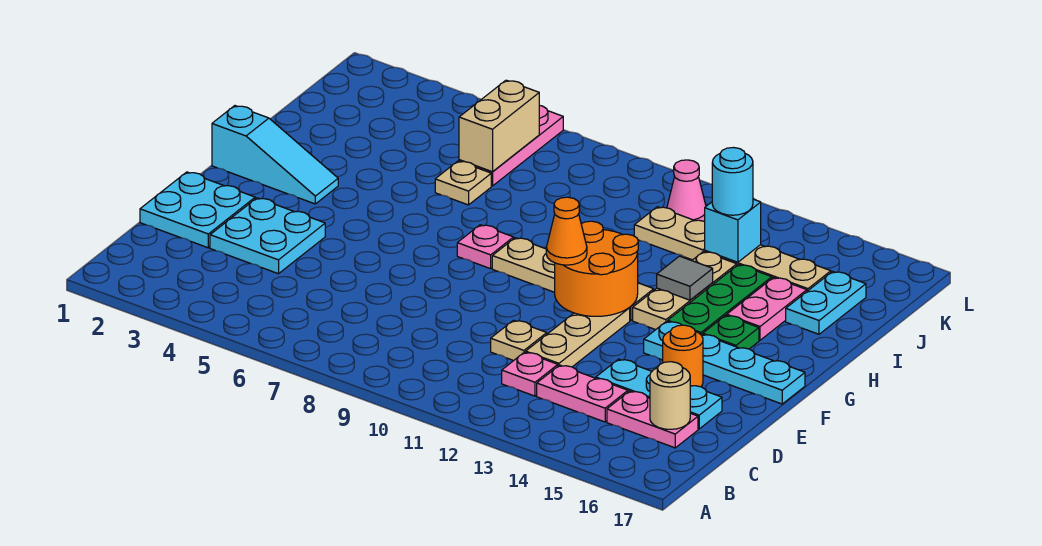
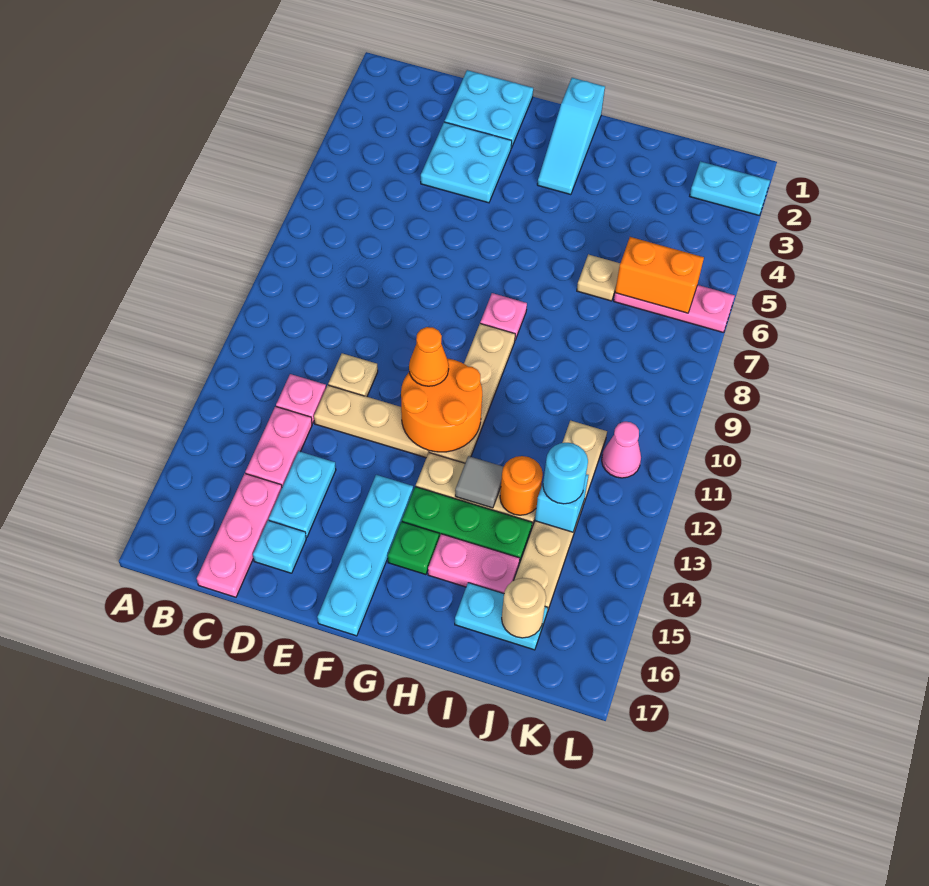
pink plate C15:C16 level 1 -> pink plate C15:C17 level 1
tan round brick C16 level 2 -> tan round brick J16 level 2
orange round brick E15 level 1 -> orange round brick I13 level 2
tan brick J6:K6 level 2 -> orange brick J6:K6 level 2
none -> cyan plate K2:L2 level 1

